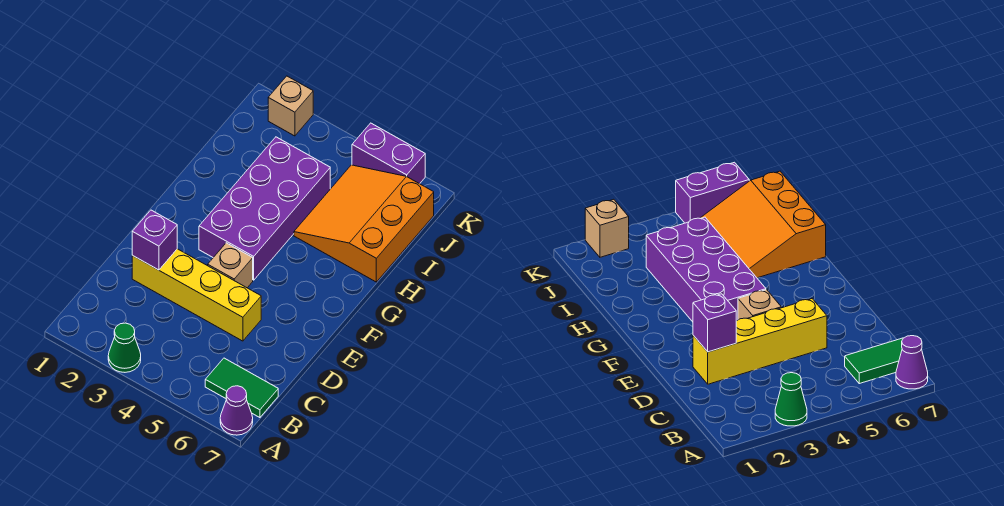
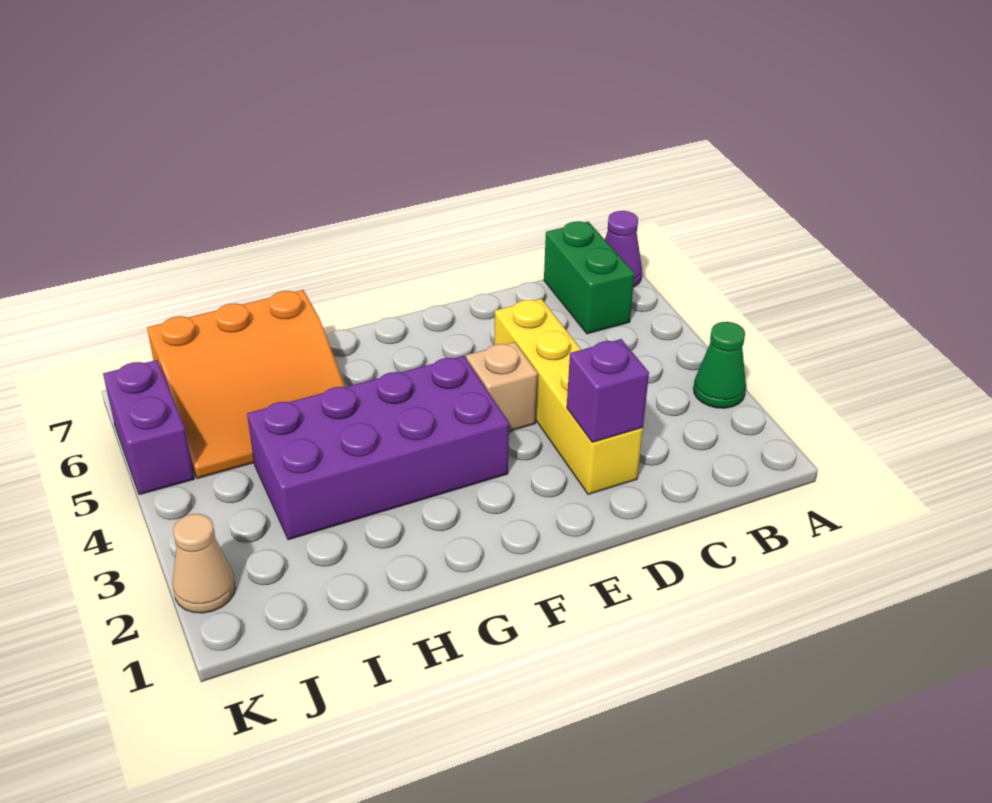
green tile B6:B7 level 1 -> green brick B6:B7 level 1
tan brick K2 level 1 -> tan cone K2 level 1

